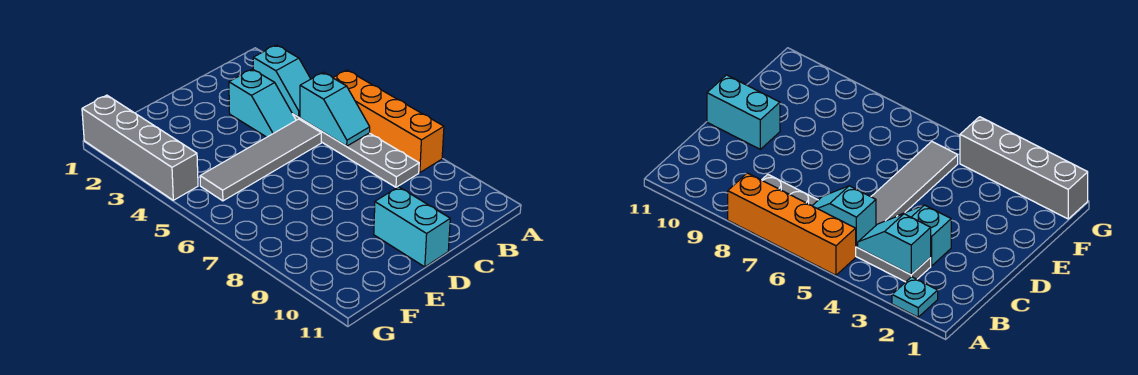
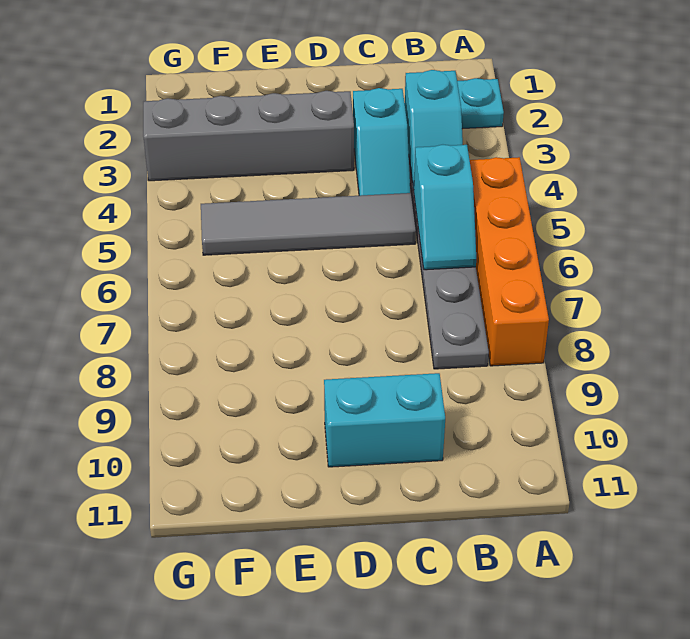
cyan brick D10:D11 level 1 -> cyan brick C10:D10 level 1
grey brick G1:G4 level 1 -> grey brick D3:G3 level 1

